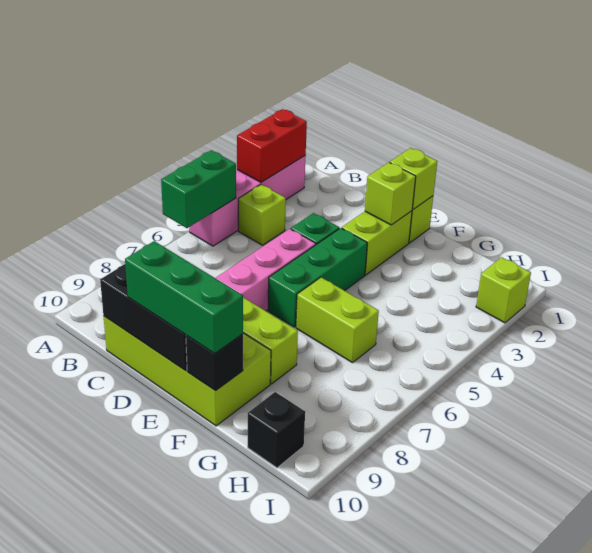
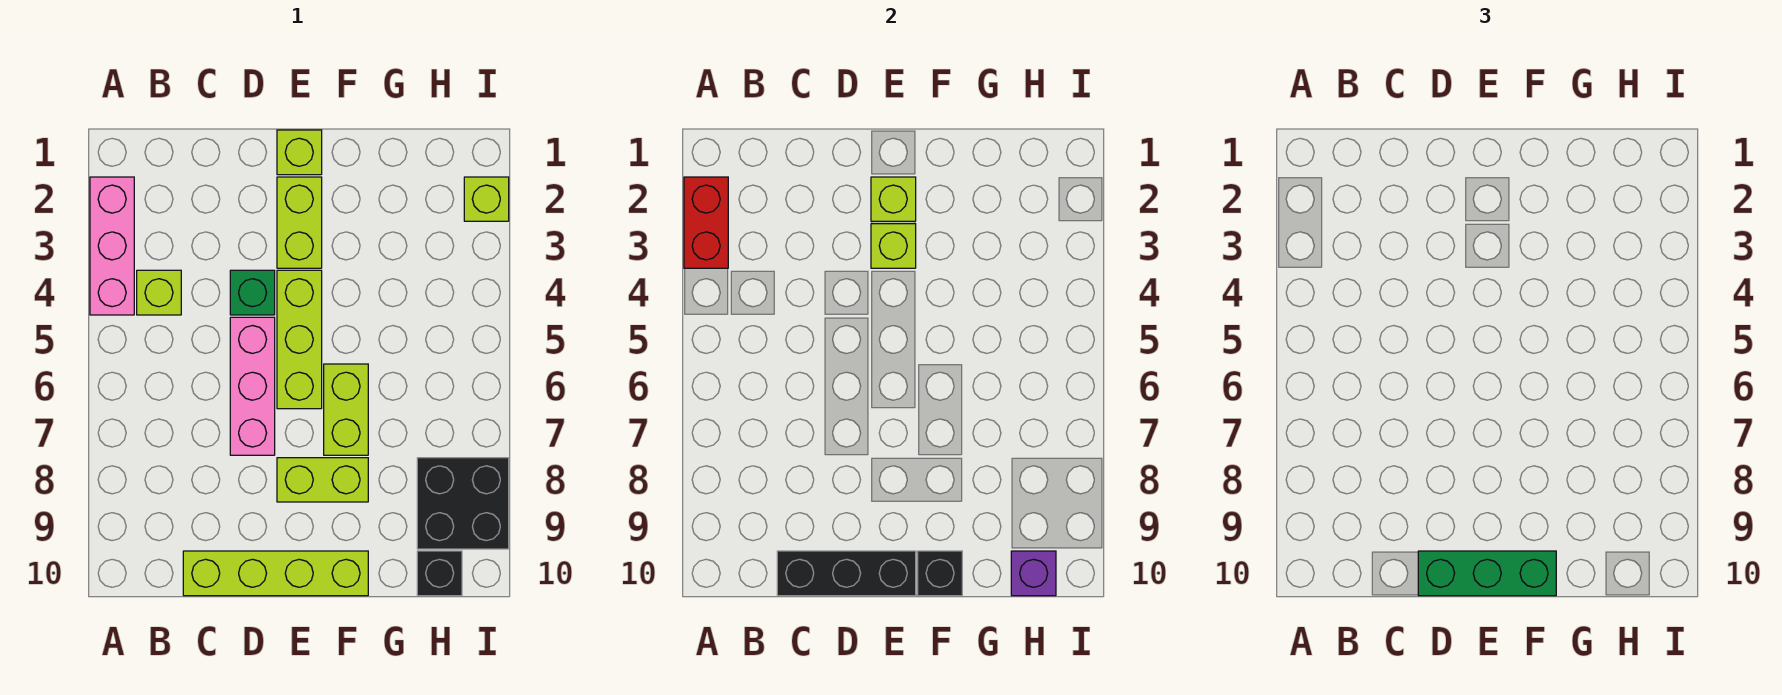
pink brick A2:A5 level 1 -> pink brick A2:A4 level 1
green brick A5:A6 level 2 -> none
lime brick C9:F10 level 1 -> lime brick C10:F10 level 1
lime brick E1 level 2 -> lime brick E3 level 2
green brick E4:E6 level 1 -> lime brick E4:E6 level 1
lime brick F6:G6 level 1 -> lime brick F6:F7 level 1
none -> black brick H8:I9 level 1
none -> purple brick H10 level 2

